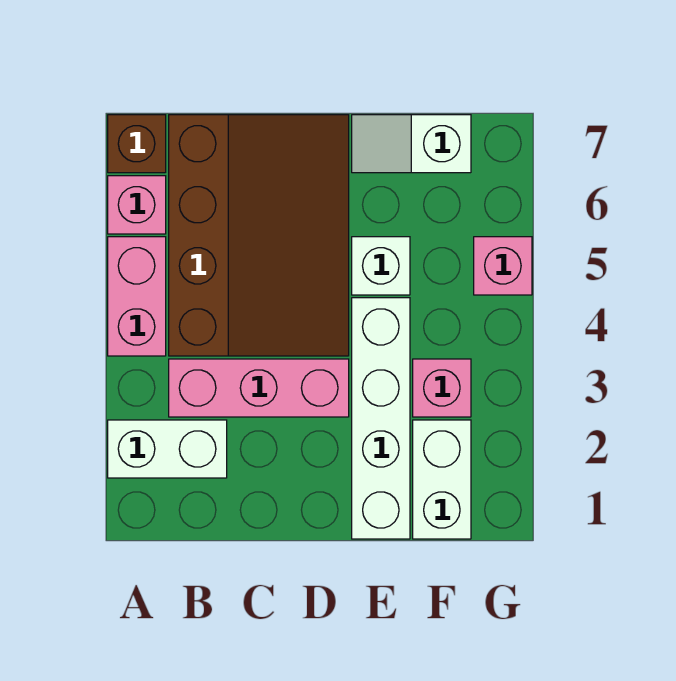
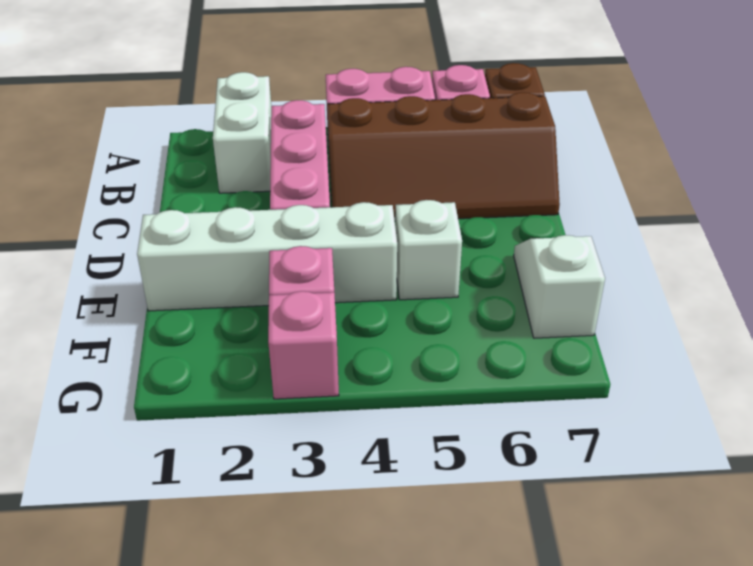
brown slope B4:D7 level 1 top B -> brown slope B4:C7 level 1 top B
white brick F1:F2 level 1 -> none
pink brick G5 level 1 -> pink brick G3 level 1

